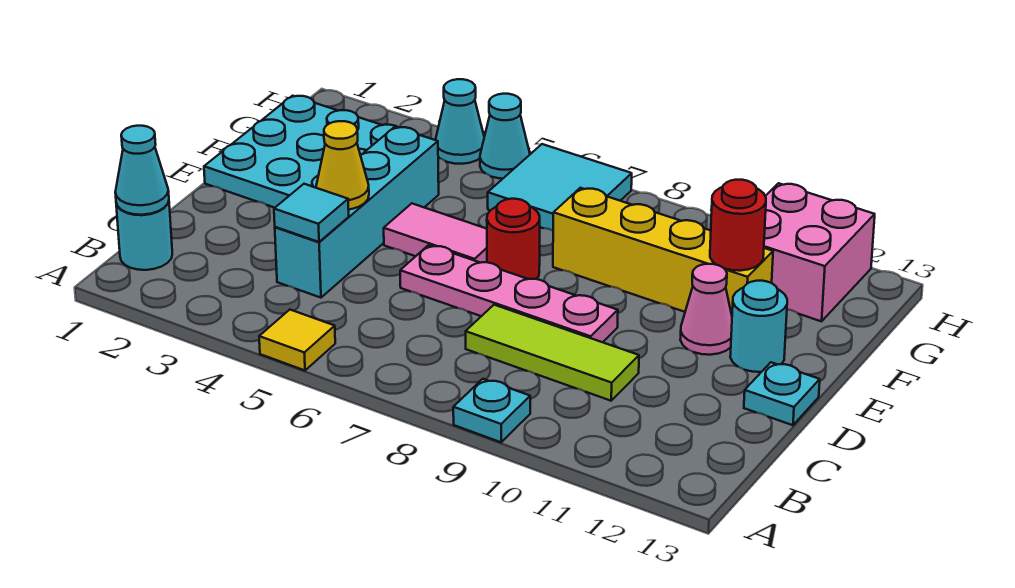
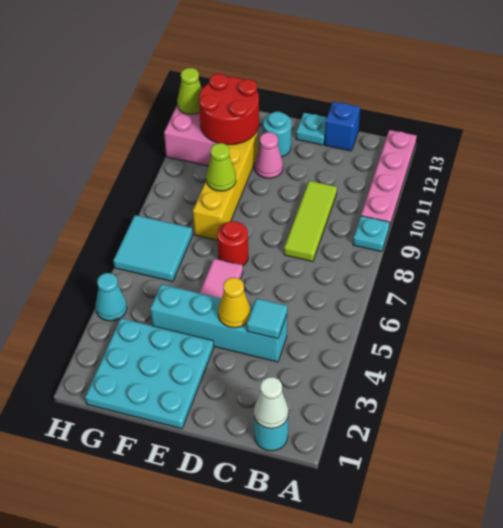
yellow tile A5 level 1 -> none
cyan cone B1 level 2 -> white cone B1 level 2
none -> blue brick C13 level 1
pink plate D6:D9 level 1 -> pink plate A10:A13 level 1
none -> lime cone F9 level 2
red round brick F11 level 2 -> red round brick F11:G12 level 2
cyan cone H5 level 1 -> none
none -> lime cone H12 level 2

